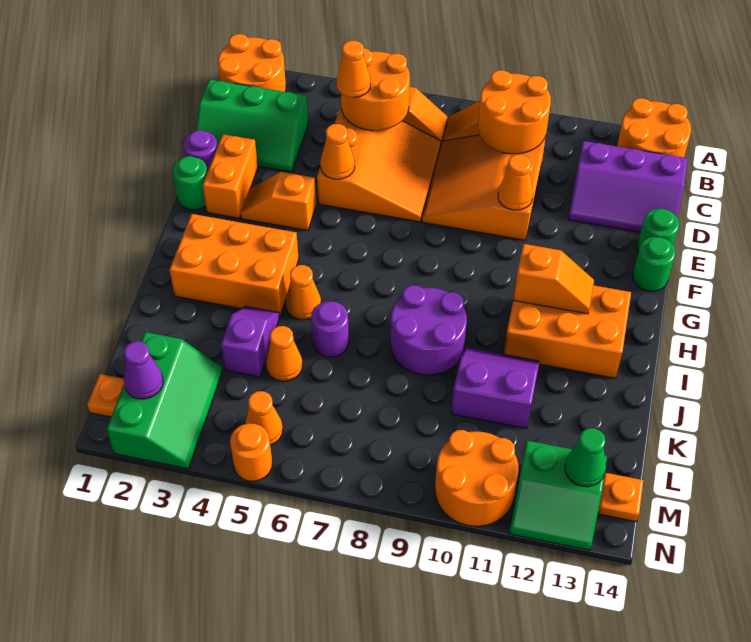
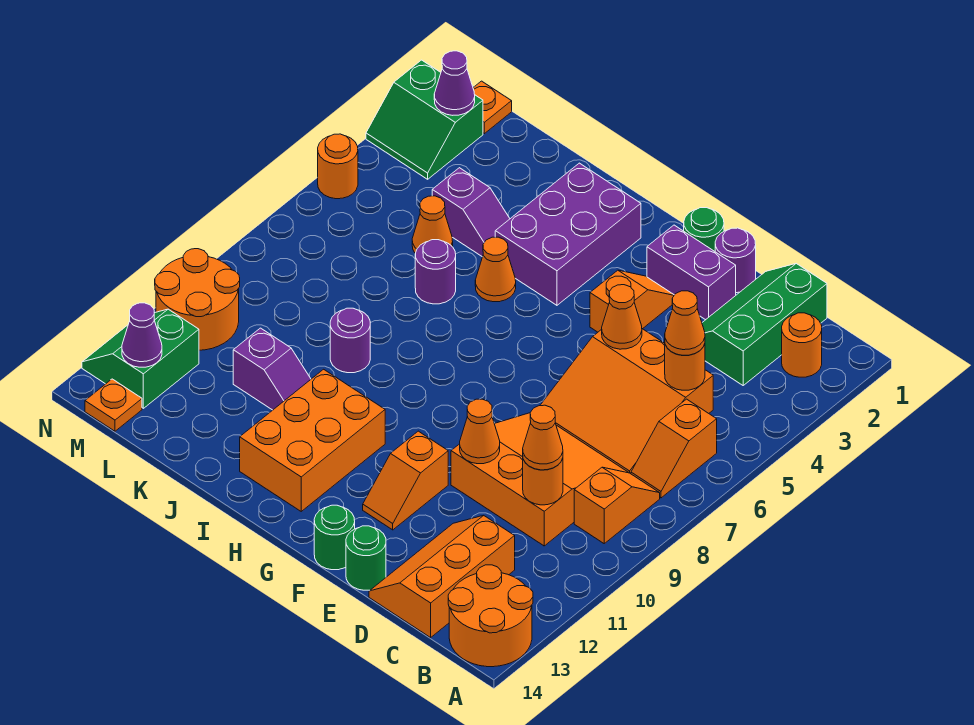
orange round brick A1:B2 level 1 -> orange round brick B2 level 1
orange round brick B5:C6 level 2 -> orange round brick C5 level 2
orange round brick B9:C10 level 2 -> orange round brick C10 level 2
purple slope C12:D14 level 1 top C -> orange slope C12:D14 level 1 top C
orange brick E2:F2 level 1 -> purple brick E2:F2 level 1
orange brick H2:I4 level 1 -> purple brick H2:I4 level 1
orange slope H11:H12 level 2 top 11 -> orange slope F11:F12 level 1 top 11
purple round brick I8:J9 level 1 -> purple round brick J9 level 1
purple slope J10:K11 level 1 top K -> purple slope J11:K11 level 1 top K
green slope L2:N3 level 1 top 2 -> green slope M2:N3 level 1 top 2
orange cone M5 level 1 -> orange cone C10 level 3
green cone M13 level 2 -> purple cone M13 level 2

